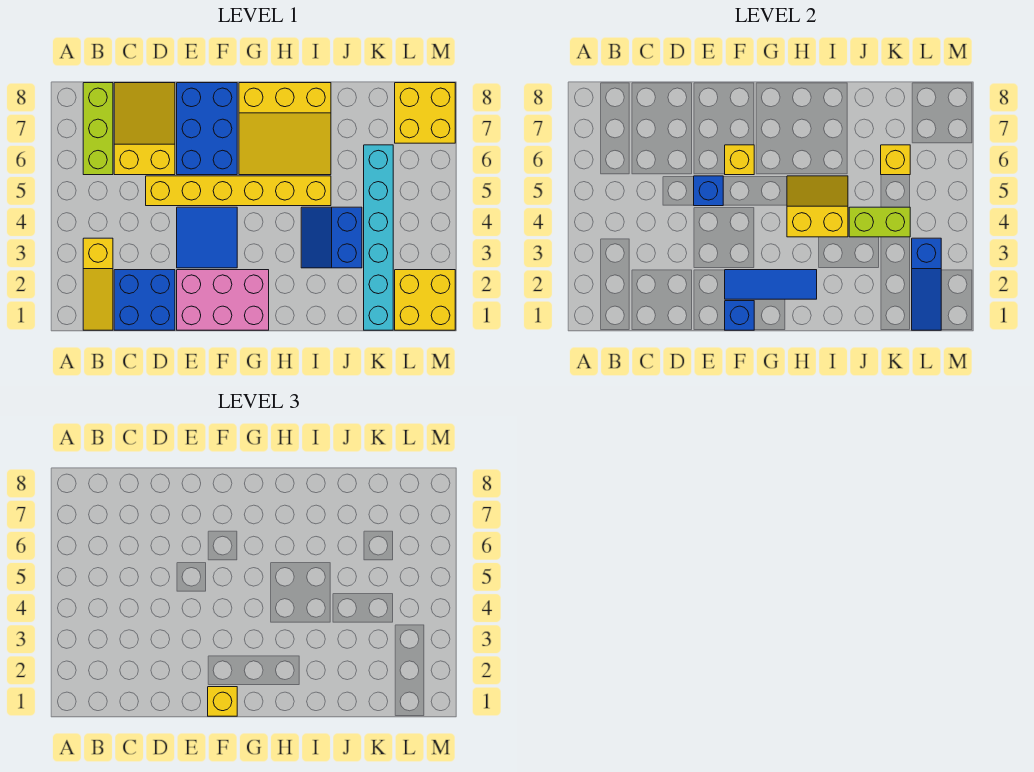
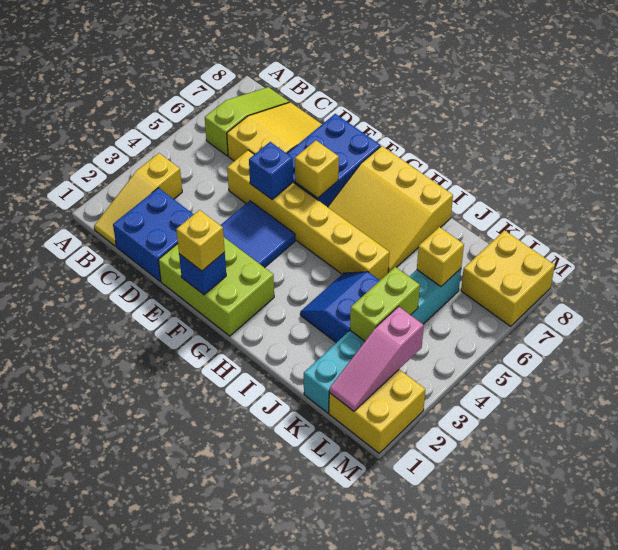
lime brick B6:B8 level 1 -> lime slope B6:B8 level 1 top 6
pink brick E1:G2 level 1 -> lime brick E1:G2 level 1
blue tile F2:H2 level 2 -> none
yellow slope H4:I5 level 2 top 4 -> none
lime brick J4:K4 level 2 -> lime brick K3:K4 level 2
blue slope L1:L3 level 2 top 3 -> pink slope L1:L3 level 2 top 3

